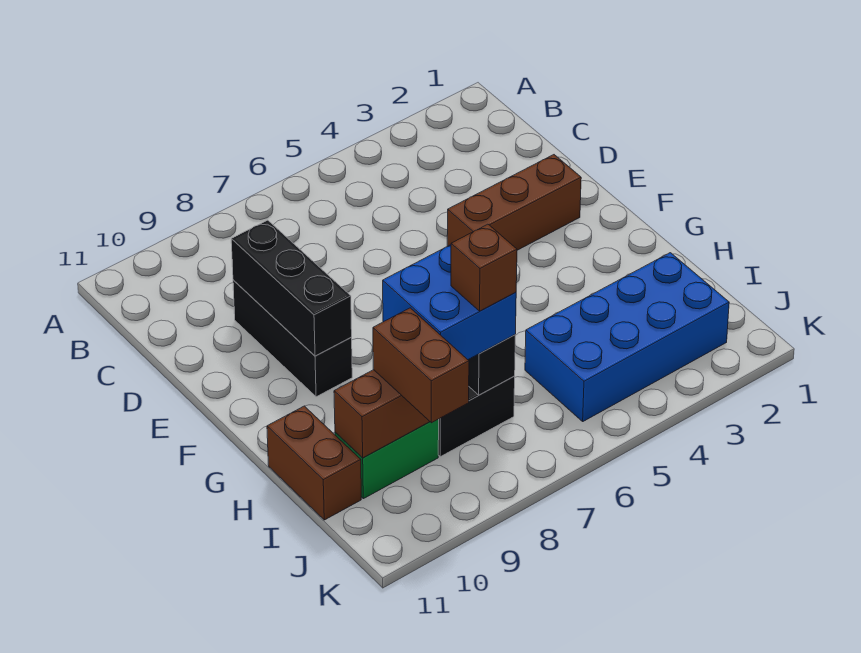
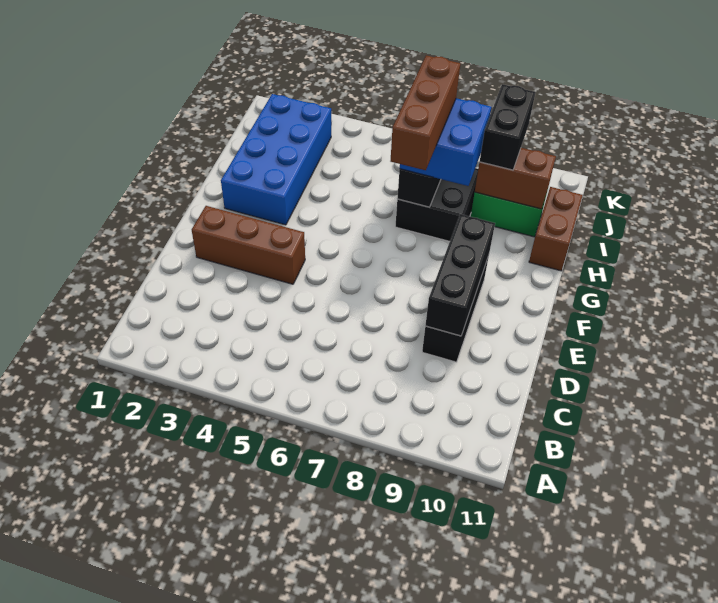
blue brick I2:J5 level 1 -> blue brick G2:J3 level 1
brown brick I7 level 4 -> brown brick G7:I7 level 4
brown brick I9:J9 level 3 -> black brick I9:J9 level 3

